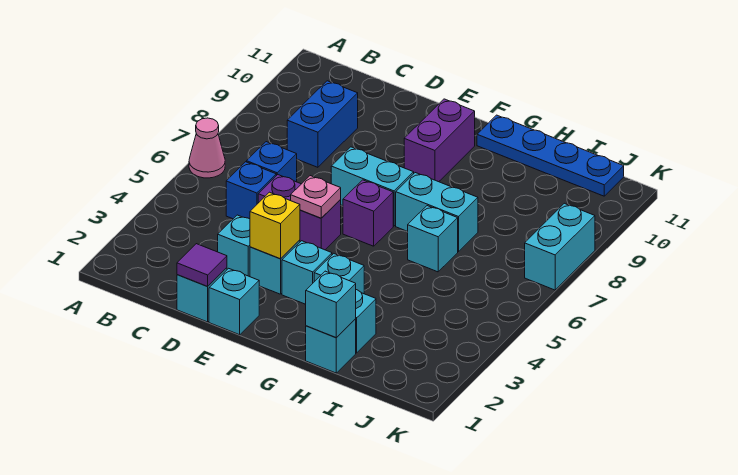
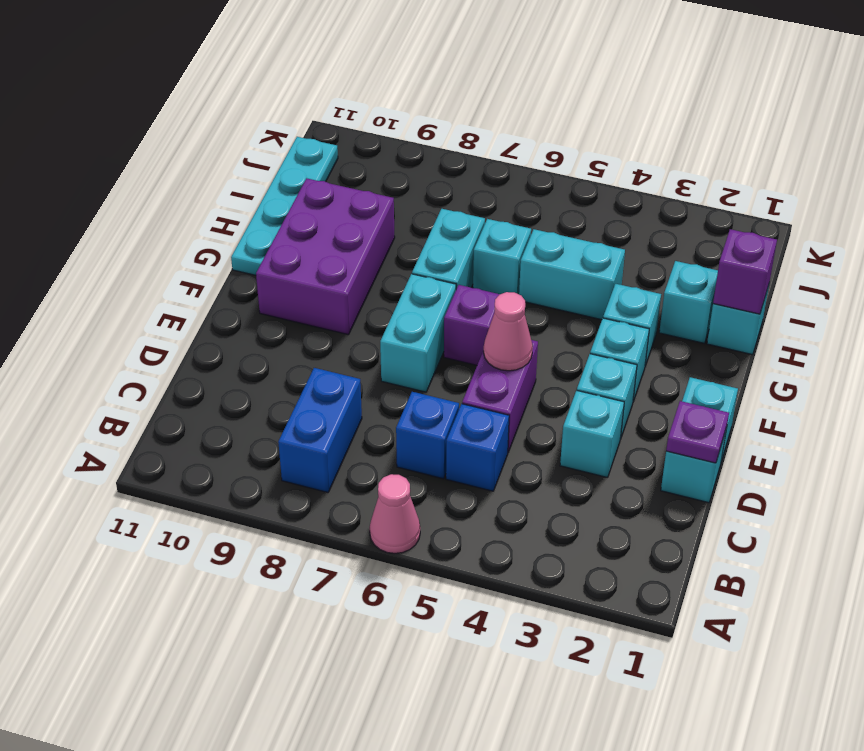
blue brick C8:C9 level 1 -> blue brick B8:C8 level 1
purple tile D1 level 2 -> purple plate D1 level 2
yellow brick E3 level 2 -> none
pink plate E5 level 2 -> pink cone E5 level 2
purple brick F9:F10 level 1 -> purple brick F9:H10 level 1
blue plate G11:J11 level 1 -> cyan plate G11:J11 level 1
cyan brick H1 level 2 -> purple brick H1 level 2
cyan brick K7:K8 level 1 -> cyan brick H4:H5 level 1

